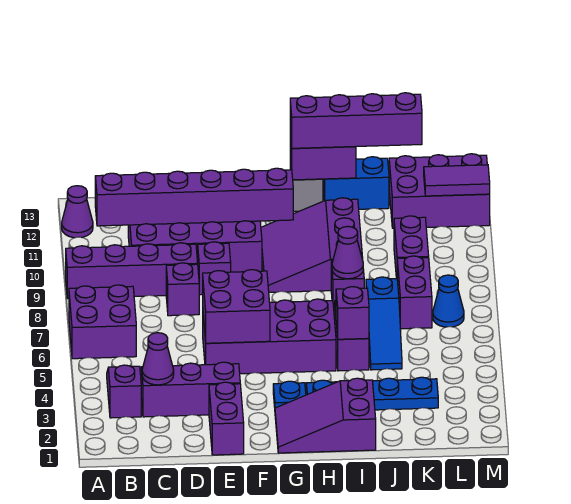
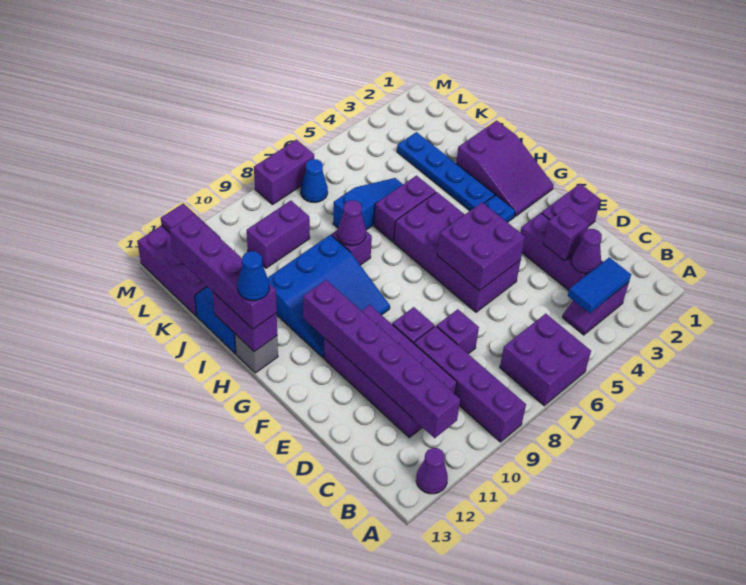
none -> blue tile B3:B4 level 2
purple slope G9:I11 level 1 top I -> blue slope G9:I11 level 1 top I
none -> blue cone H13 level 4
purple brick I5 level 2 -> purple brick D3 level 2
purple brick K7:K8 level 1 -> purple brick M7:M8 level 1

